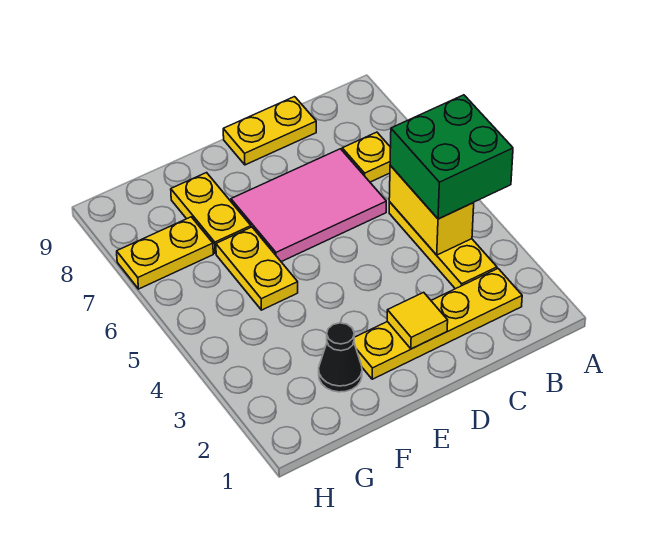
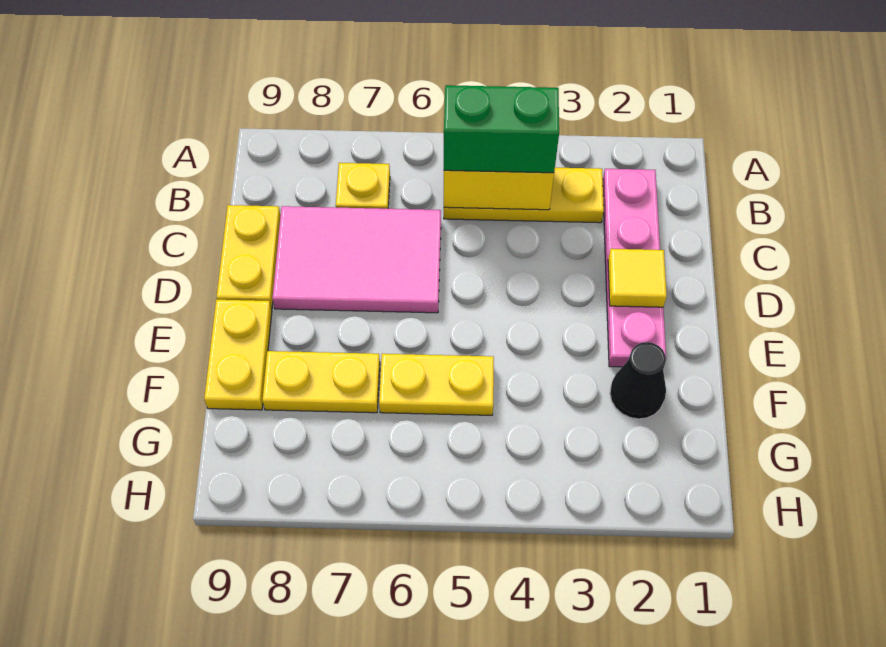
green brick A4:B5 level 3 -> green brick B4:B5 level 3
yellow plate B2:E2 level 1 -> pink plate B2:E2 level 1
pink tile C6:E7 level 1 -> pink tile C6:D8 level 1
yellow plate G7:H7 level 1 -> yellow plate E9:F9 level 1

